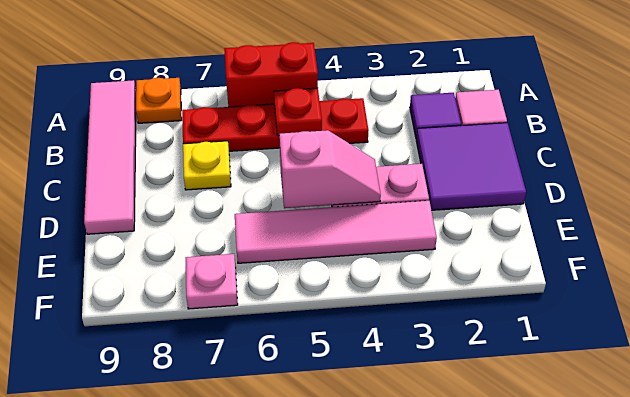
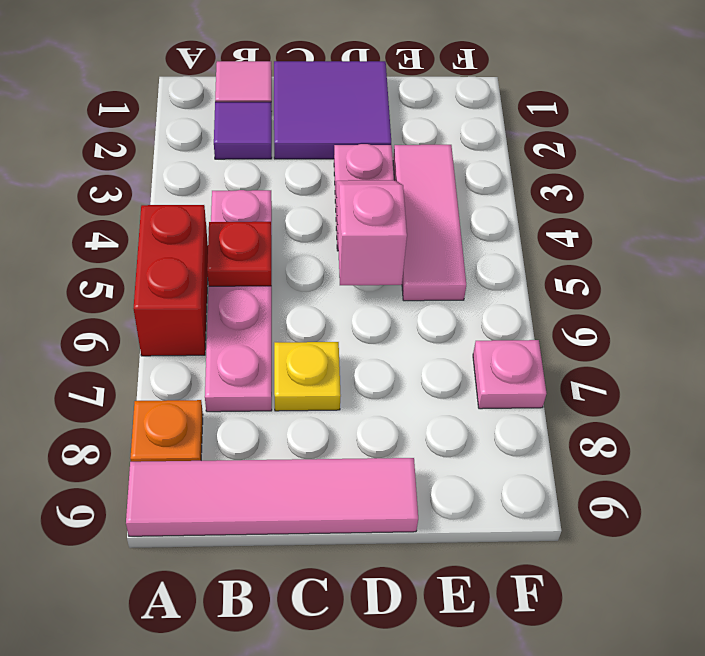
red plate B4:B7 level 1 -> pink plate B4:B7 level 1
pink tile E3:E6 level 1 -> pink tile E3:E5 level 1

